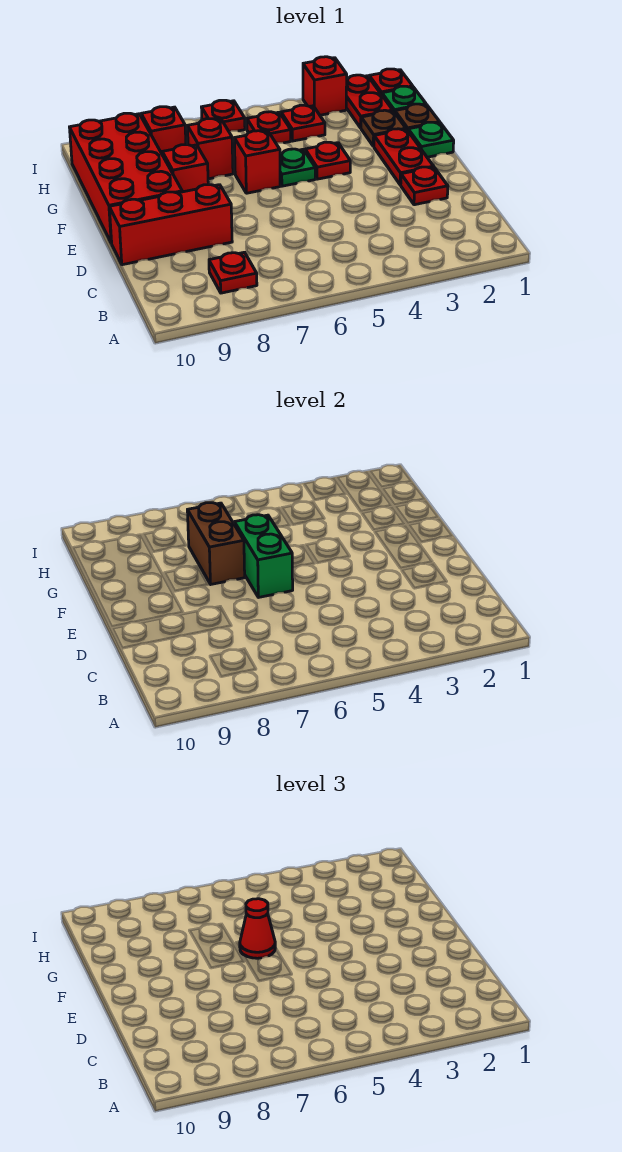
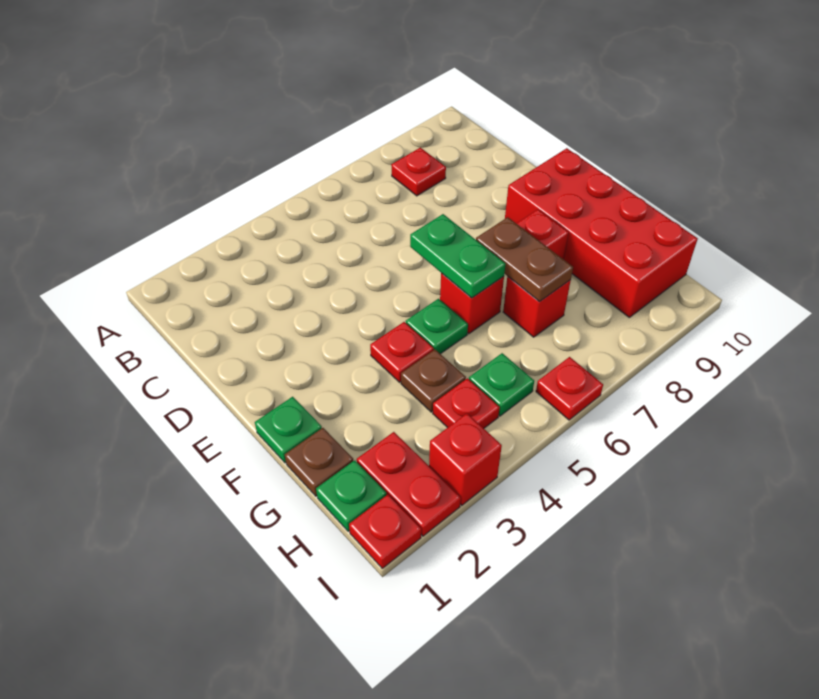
red plate D2 level 1 -> none
red brick D8:D10 level 1 -> none
red plate E2:F2 level 1 -> none
green brick E6:F6 level 2 -> green plate E6:F6 level 2
red cone F6 level 3 -> none
brown brick F7:G7 level 2 -> brown plate F7:G7 level 2
brown plate G2 level 1 -> brown plate G4 level 1
red plate H5 level 1 -> green plate H5 level 1
red brick H8 level 1 -> none

